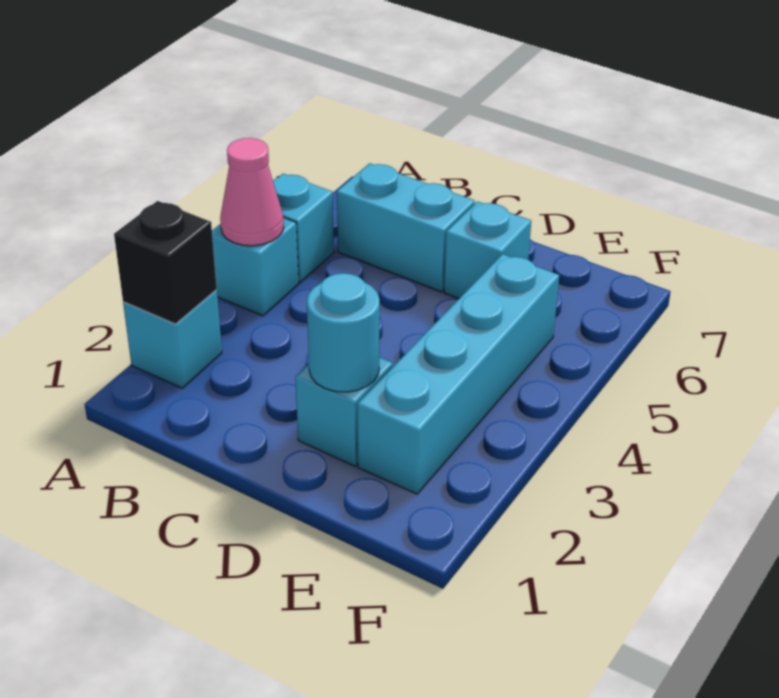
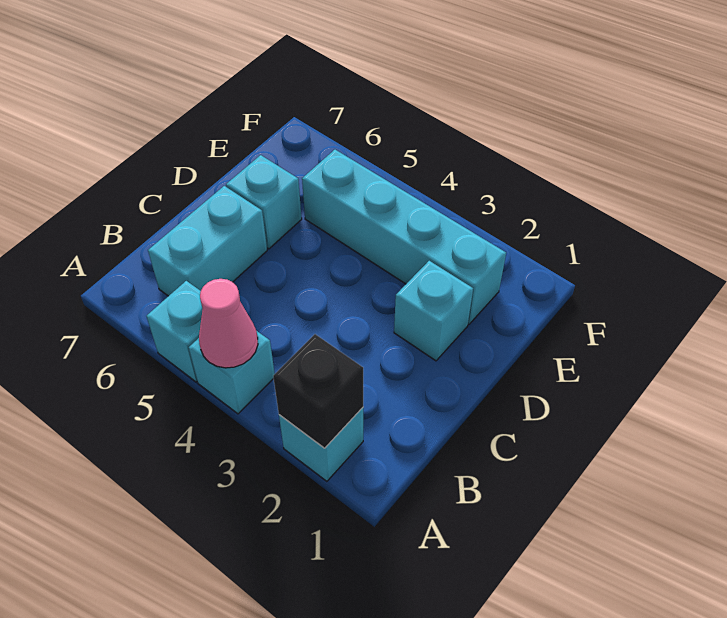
cyan round brick D2 level 2 -> none

